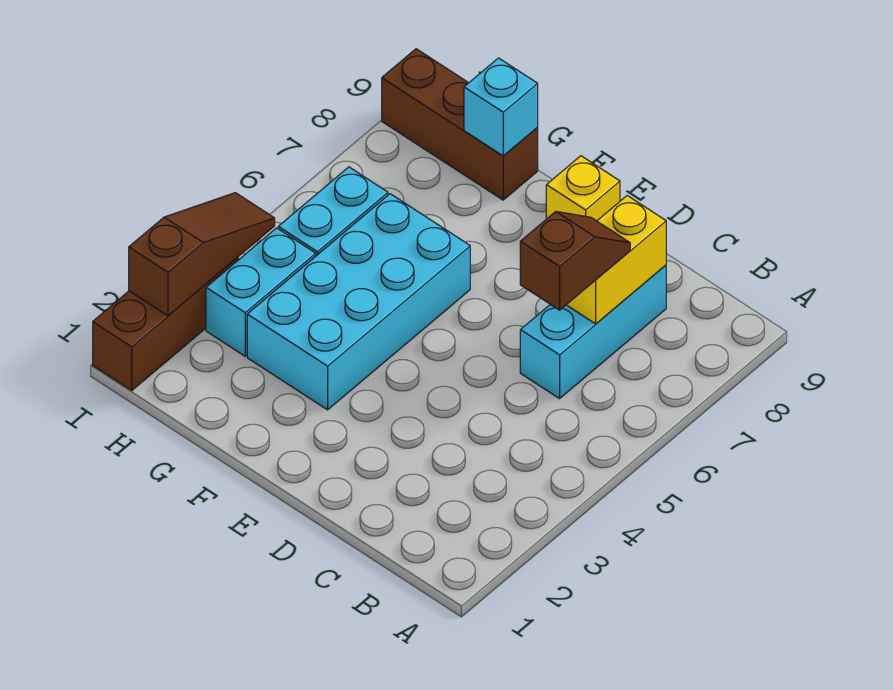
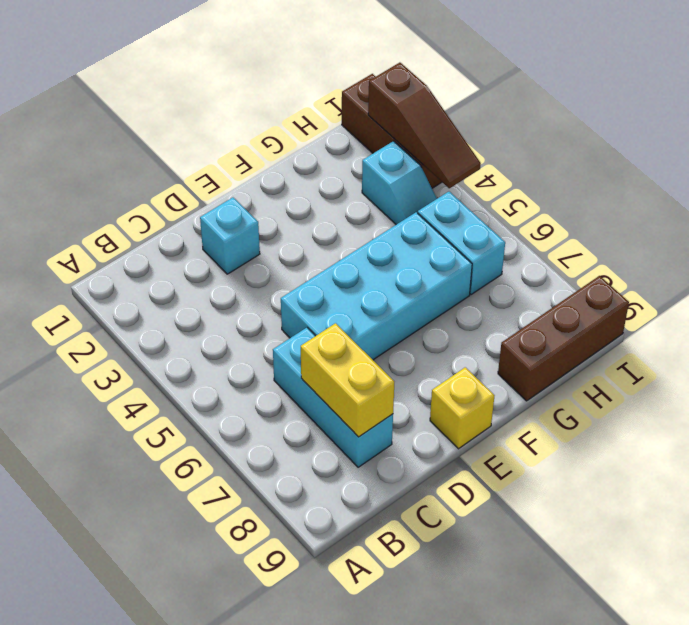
brown slope C6:C7 level 3 top 6 -> none
cyan brick F3:G6 level 1 -> cyan brick D5:G6 level 1
cyan brick G9 level 2 -> cyan brick D2 level 1
cyan brick H3:H4 level 1 -> cyan slope H3:H4 level 1 top 3

